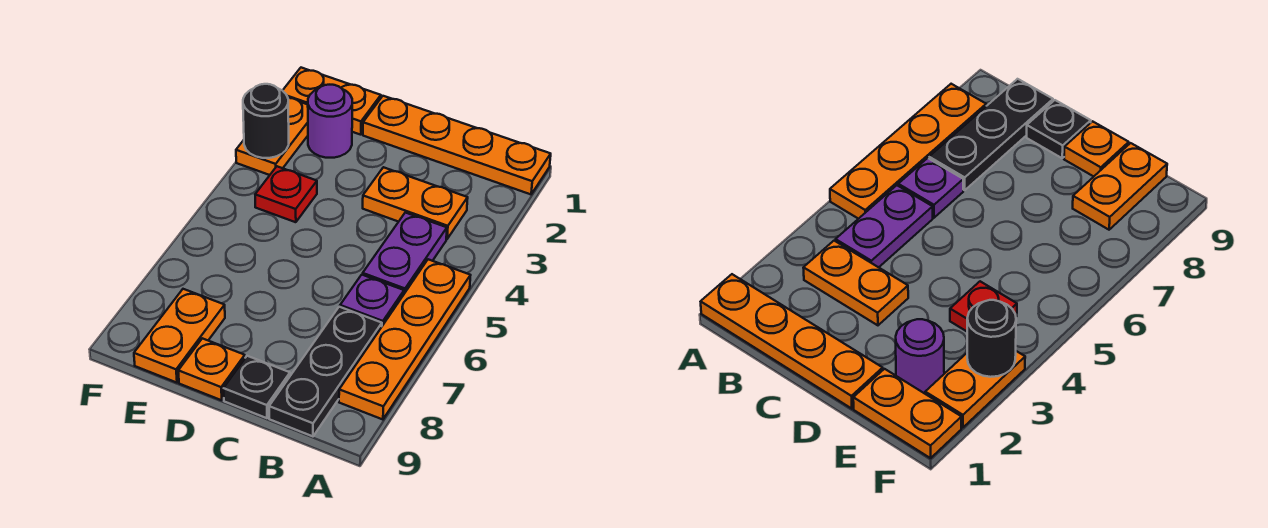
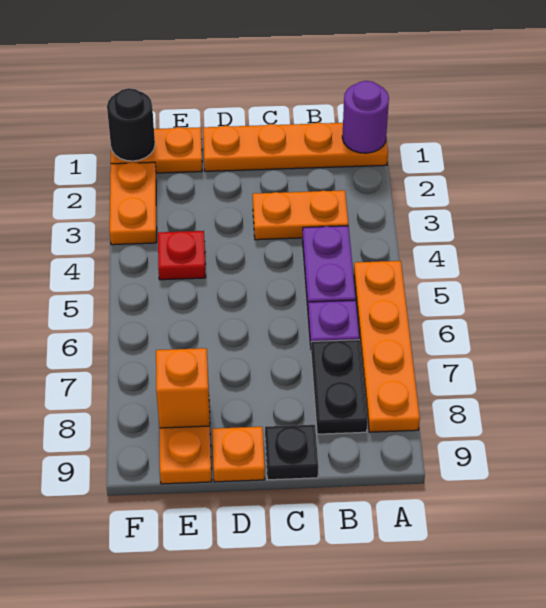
black plate B7:B9 level 1 -> black plate B7:B8 level 1
purple round brick E2 level 1 -> purple round brick A1 level 2
none -> orange brick E8 level 2
black round brick F3 level 2 -> black round brick F1 level 2

